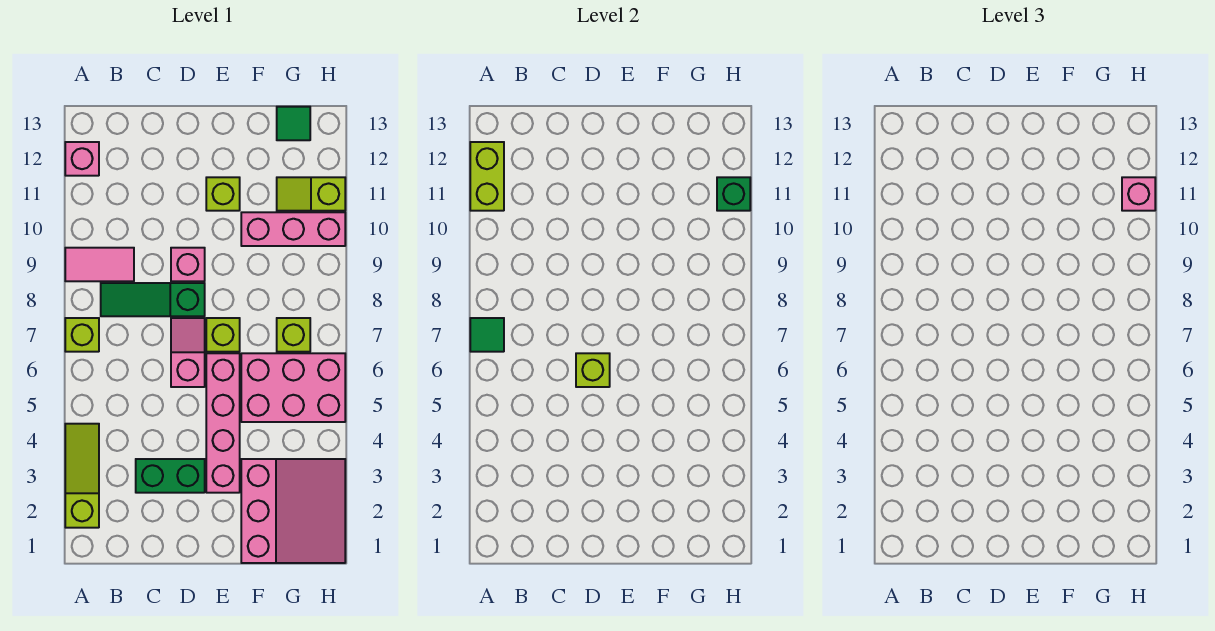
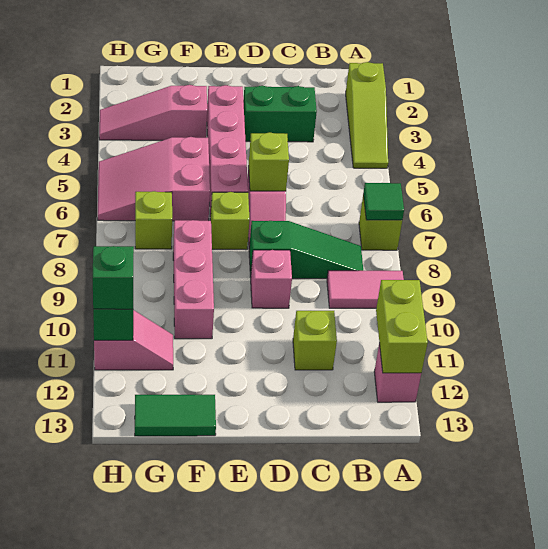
lime brick E11 level 1 -> lime brick C11 level 1
pink slope F1:H3 level 1 top F -> pink slope F3:H3 level 1 top F
pink brick F5:H6 level 1 -> pink slope F5:H6 level 1 top F
pink brick F10:H10 level 1 -> pink brick F8:F10 level 1
lime slope G11:H11 level 1 top H -> pink slope G11:H11 level 1 top H
green tile G13 level 1 -> green tile F13:G13 level 1
pink brick H11 level 3 -> green brick H11 level 3

